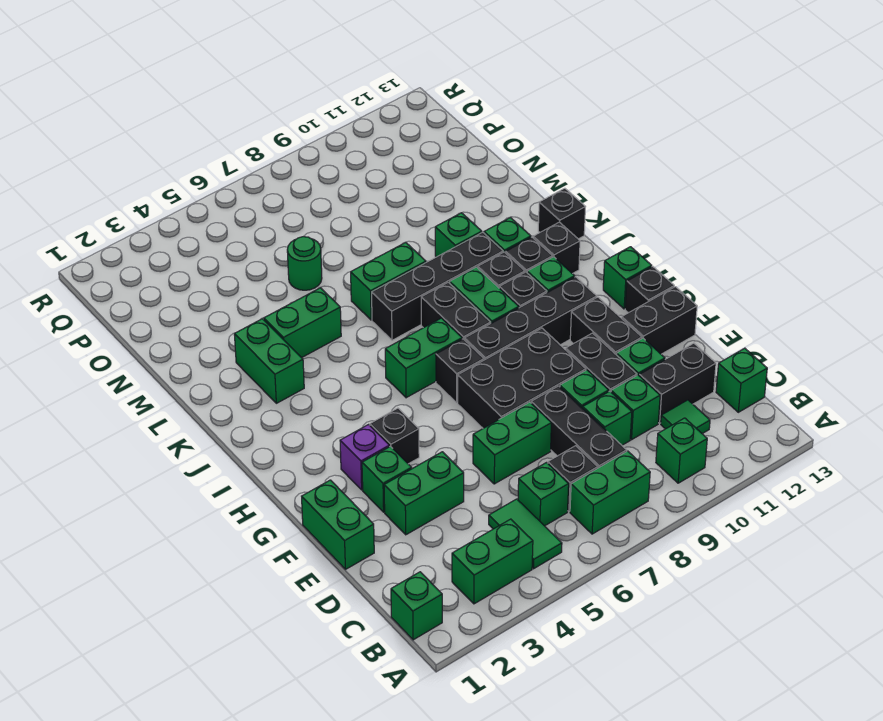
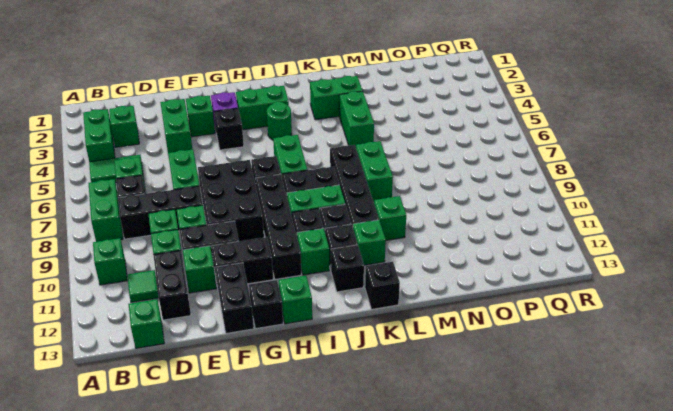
green brick B1 level 1 -> green brick C3 level 1
green brick E1:F1 level 1 -> green brick H3:I3 level 1
green round brick N6 level 1 -> green round brick I4 level 1

